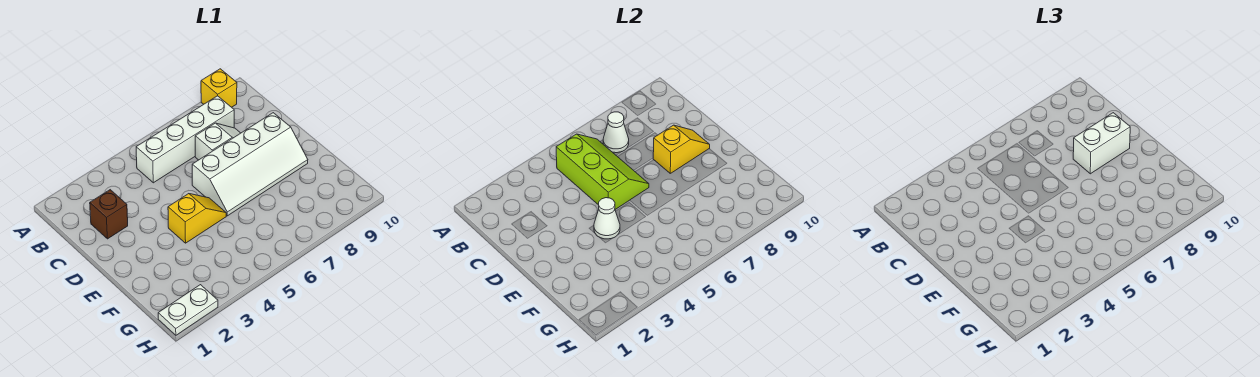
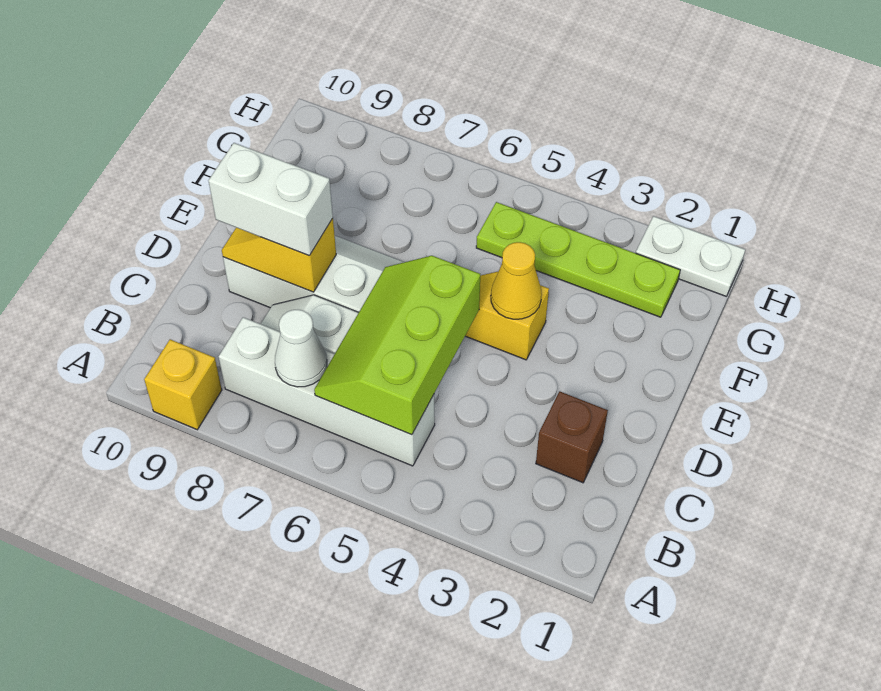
white cone E4 level 2 -> yellow cone E4 level 2
none -> lime plate G2:G5 level 1

